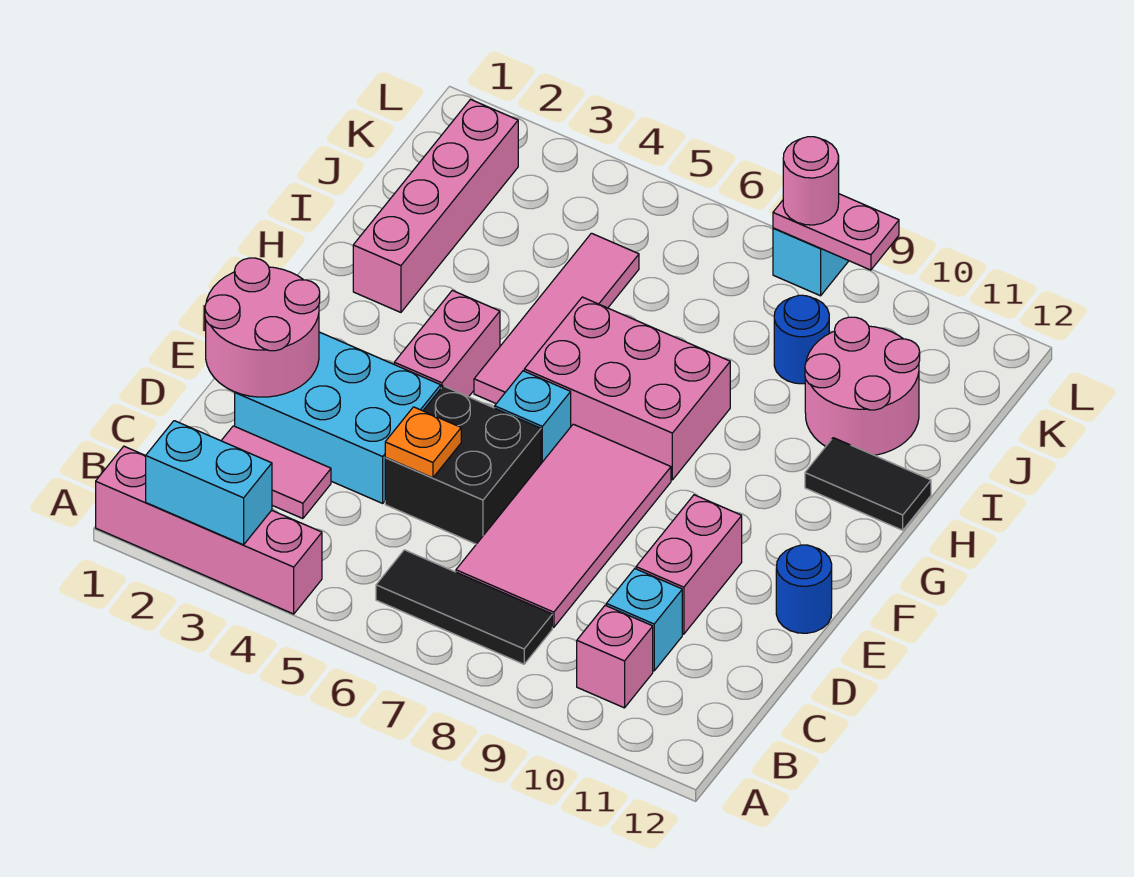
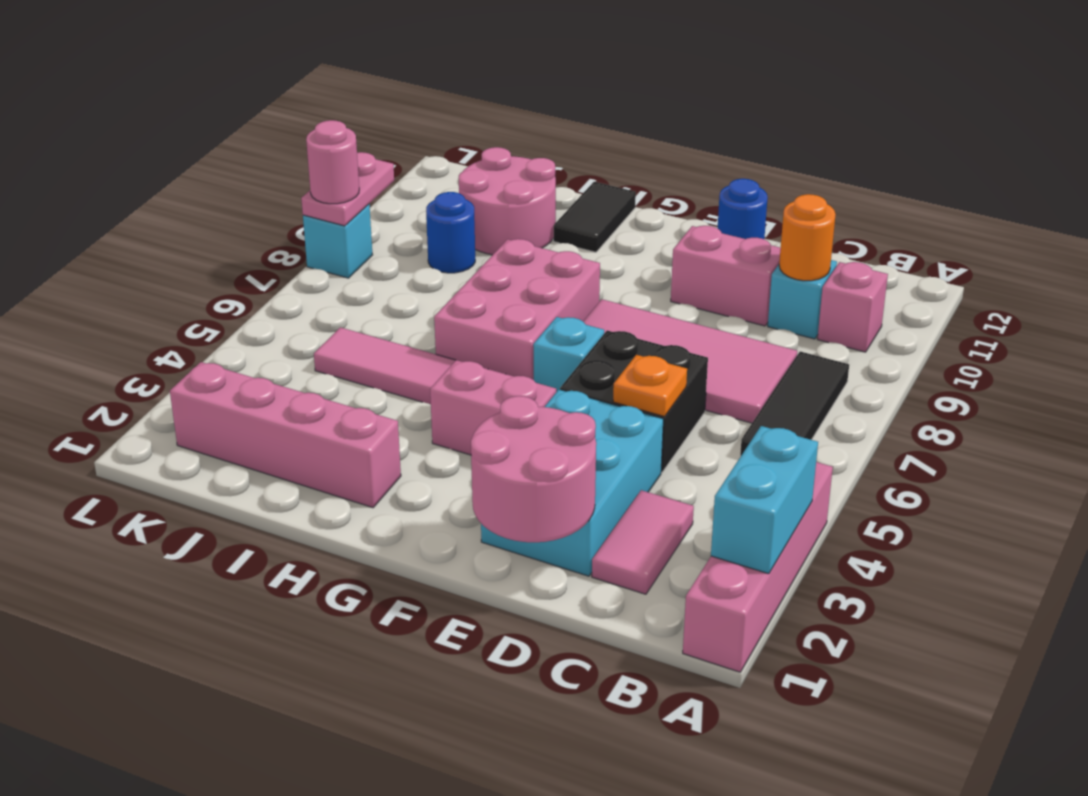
none -> orange round brick C10 level 2

